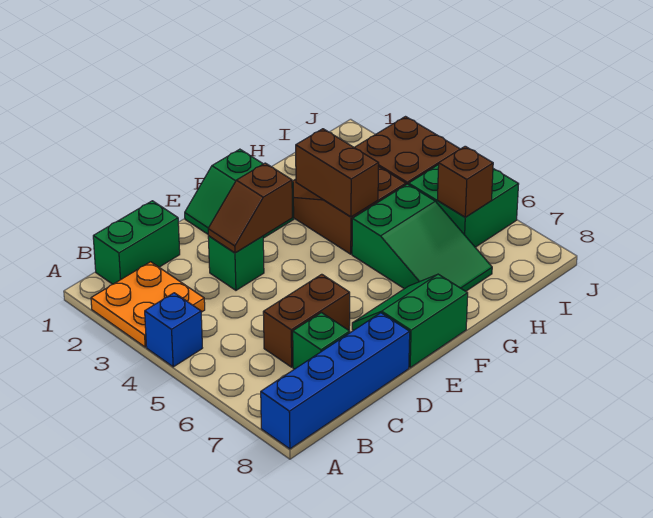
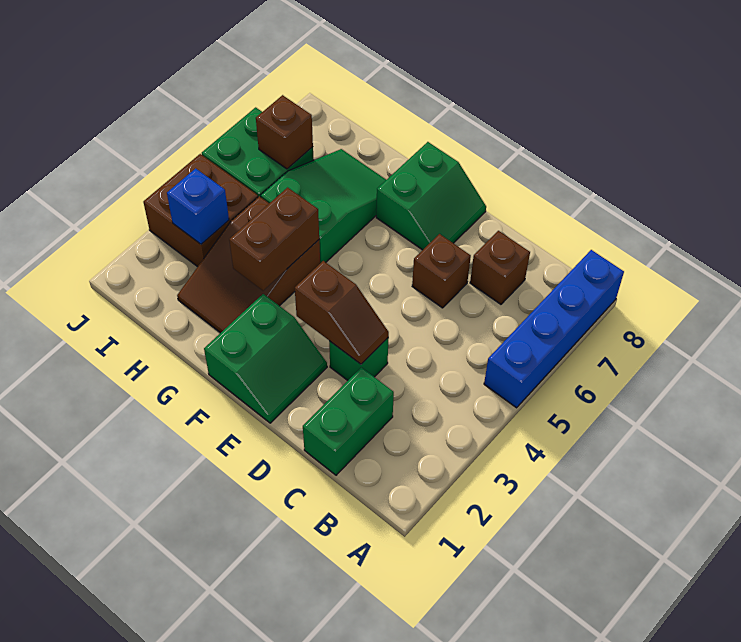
orange plate A2:B3 level 1 -> none
blue brick A4 level 1 -> blue brick I3 level 2
blue brick A8:D8 level 1 -> blue brick A5:A8 level 1
green brick B1:C1 level 1 -> green brick C1:C2 level 1
brown brick C6:D6 level 1 -> brown brick D6 level 1
green brick C7 level 1 -> brown brick C7 level 1
green slope E7:F8 level 1 top 8 -> green slope E7:F8 level 1 top F

